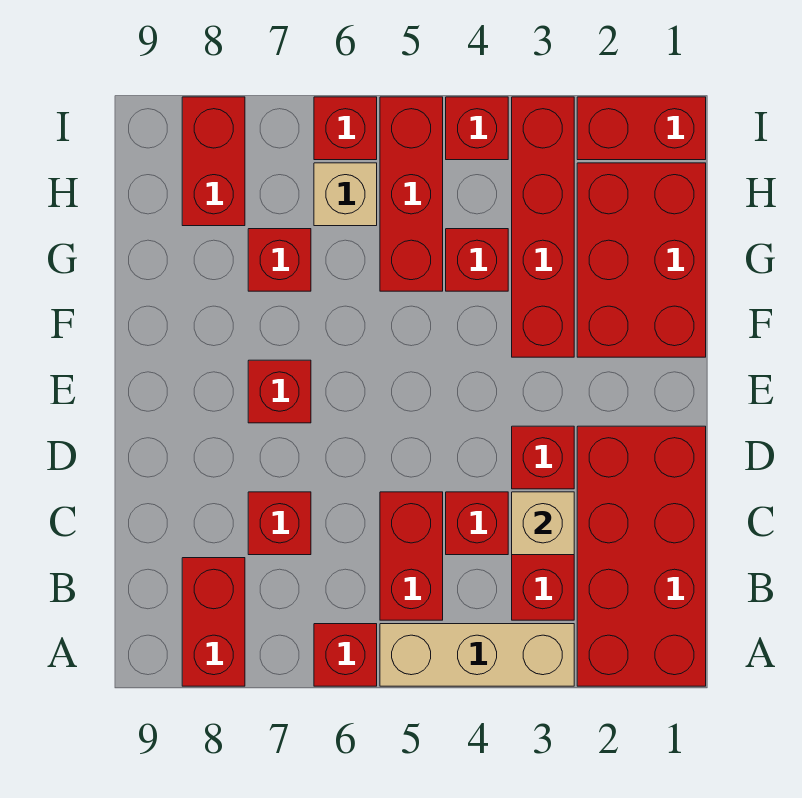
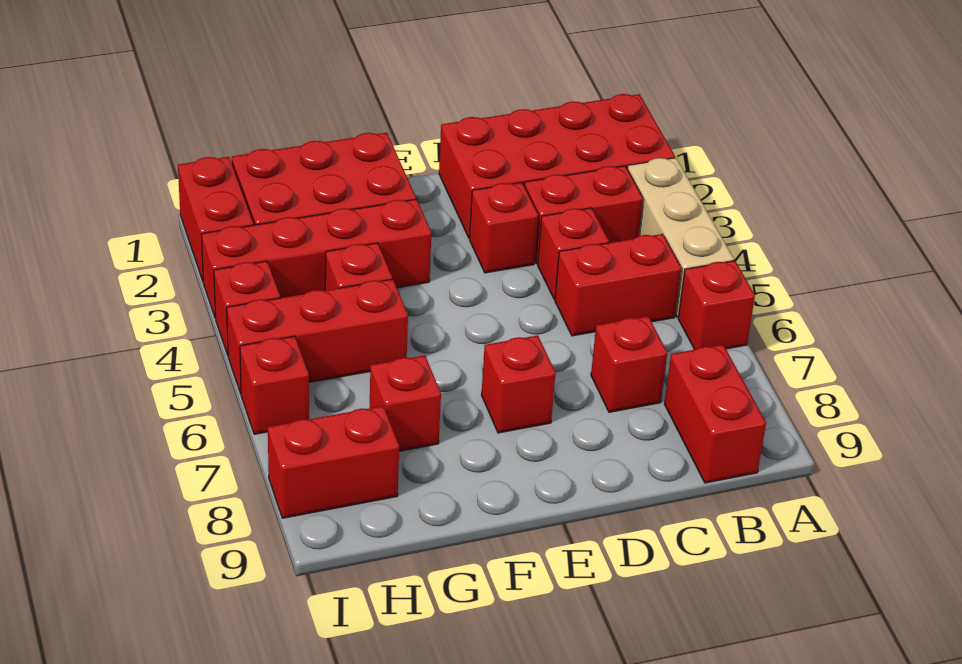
red brick A8:B8 level 1 -> red brick B8:B9 level 1
tan brick C3 level 2 -> none
tan brick H6 level 1 -> none

